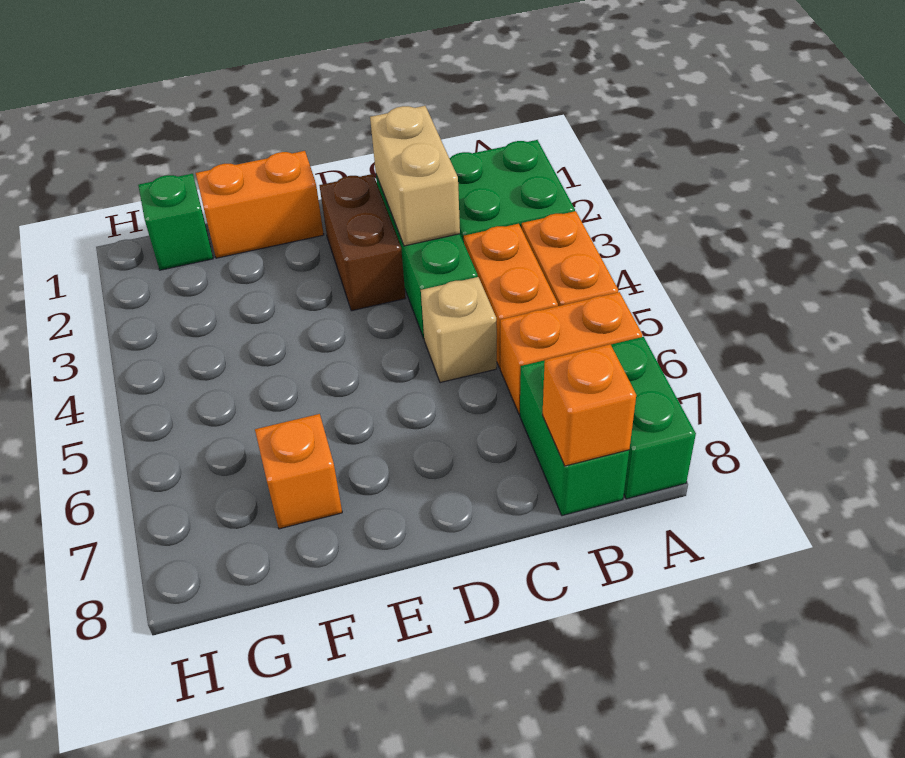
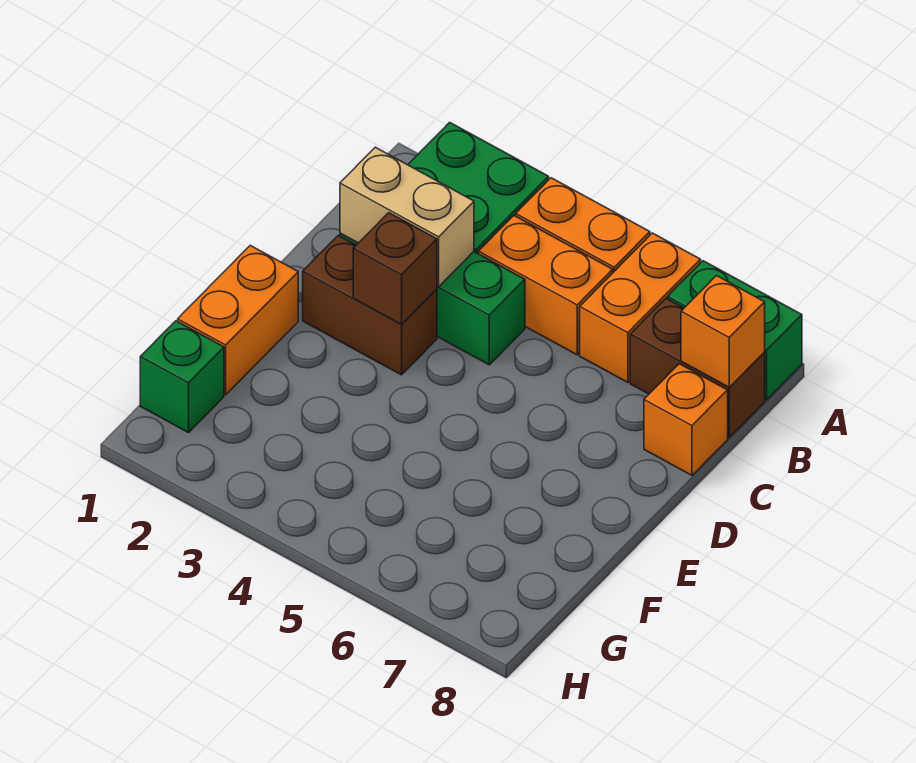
green brick B7:B8 level 1 -> brown brick B7:B8 level 1
tan brick C5 level 1 -> none
none -> brown brick D3 level 2
orange brick F7 level 1 -> orange brick C8 level 1

